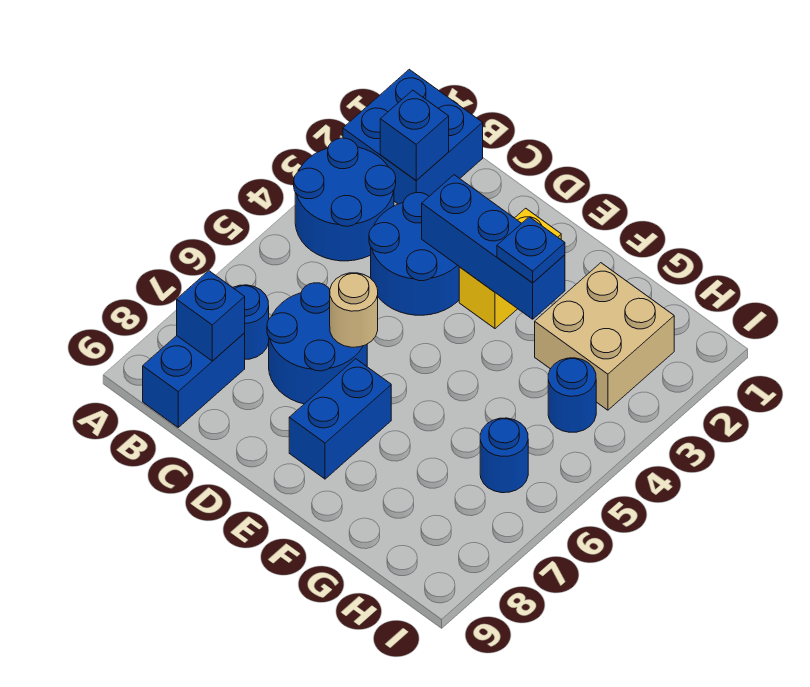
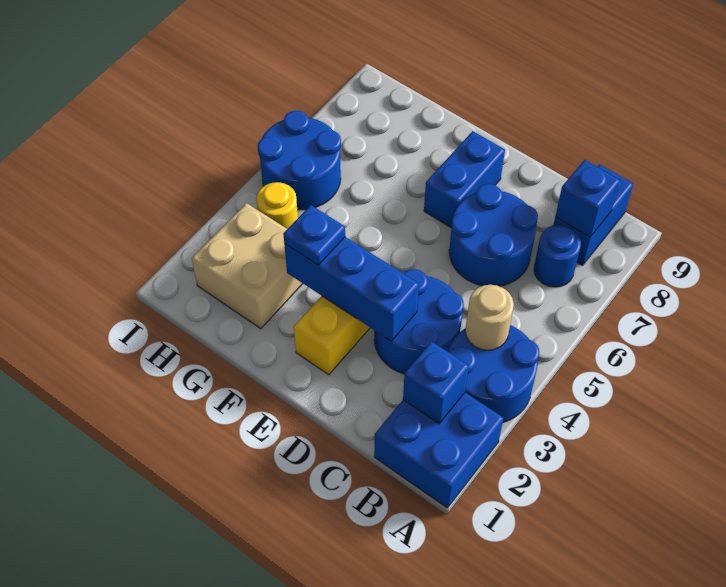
tan round brick D6 level 2 -> tan round brick B4 level 2
blue round brick H4 level 1 -> yellow round brick H4 level 1
blue round brick H6 level 1 -> blue round brick H5:I6 level 1

